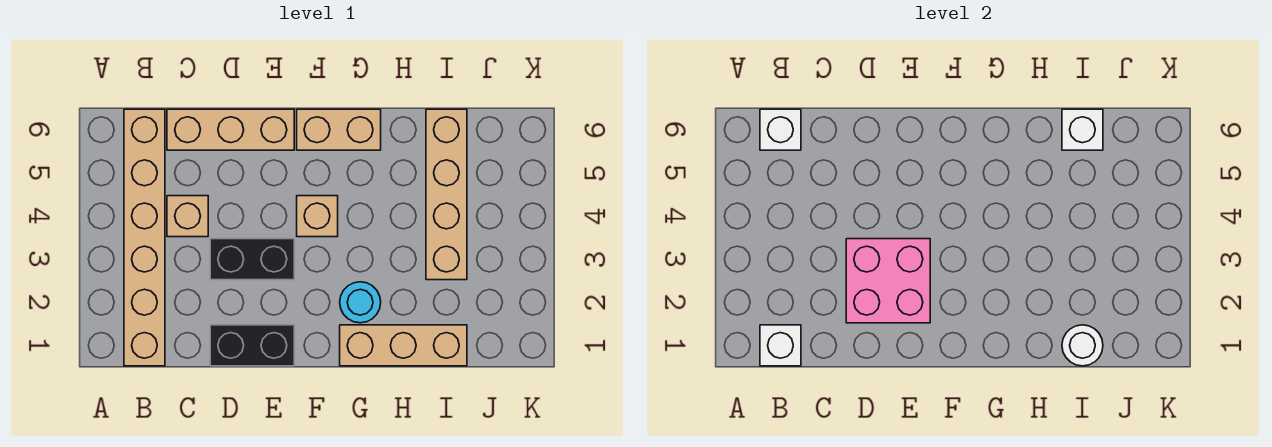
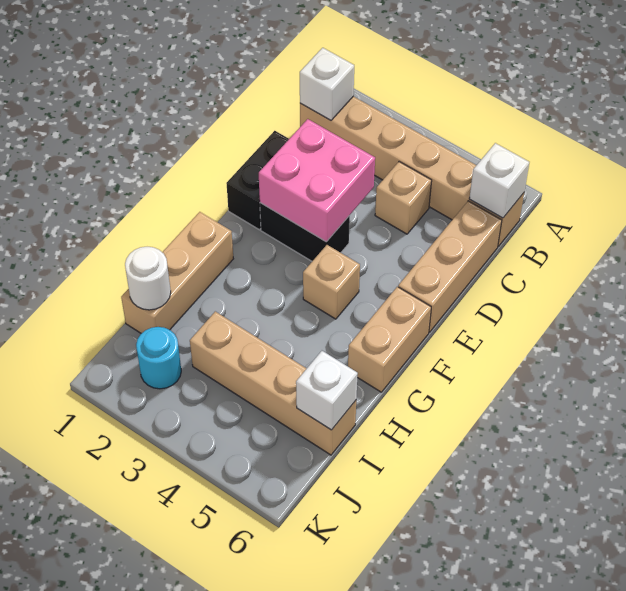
black brick D3:E3 level 1 -> black brick E2:E3 level 1
cyan round brick G2 level 1 -> cyan round brick J2 level 1

